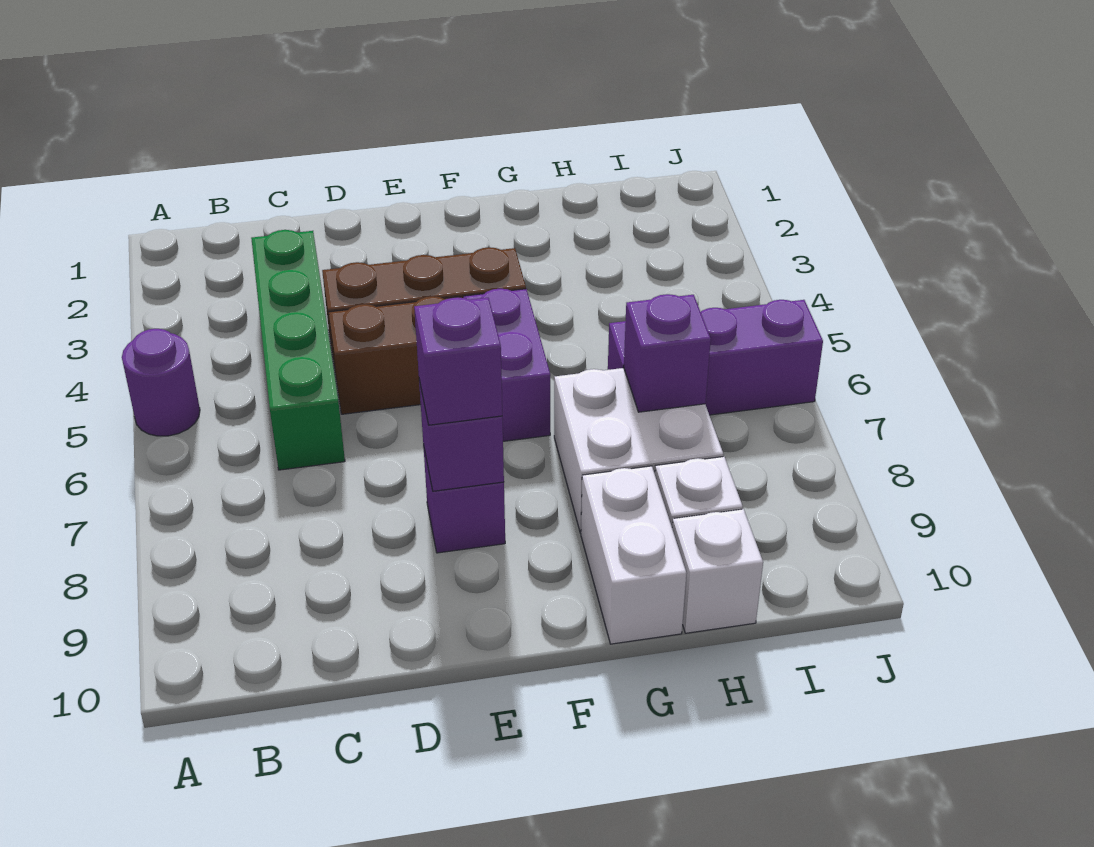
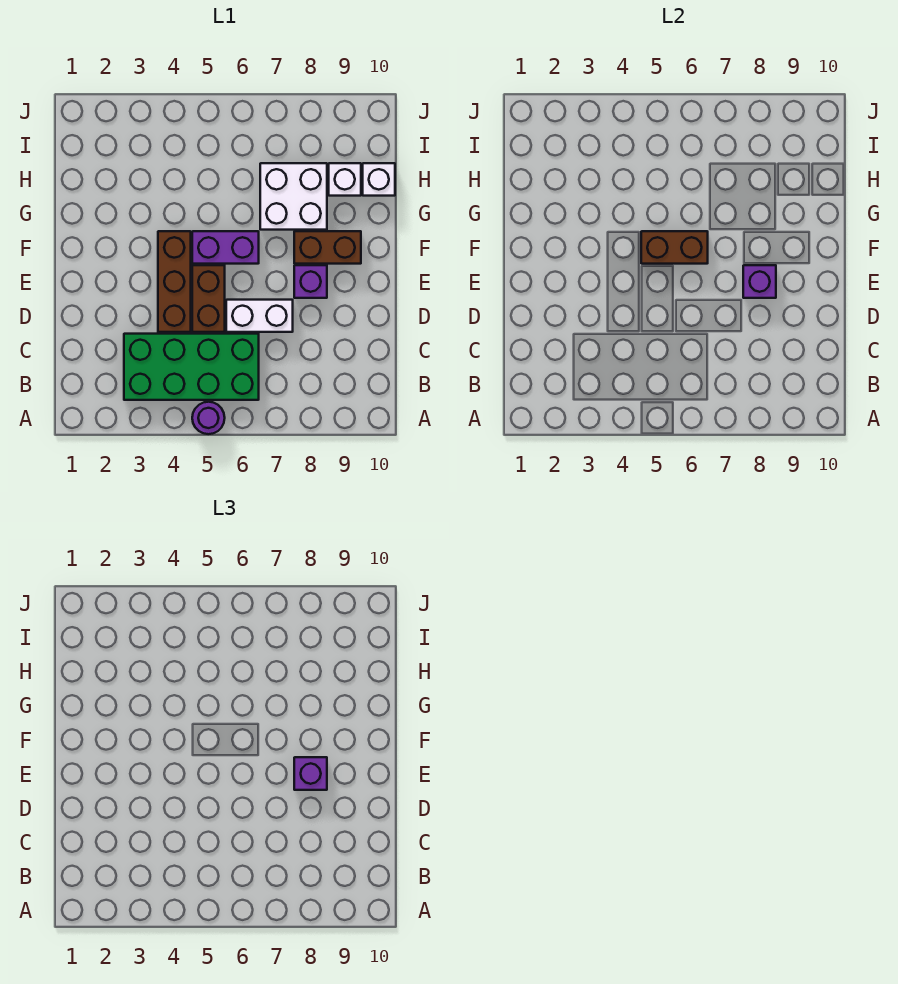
green brick C3:C6 level 1 -> green brick B3:C6 level 1
none -> brown brick F5:F6 level 2
none -> brown brick F8:F9 level 1
white brick G9:G10 level 1 -> white brick D6:D7 level 1
purple brick H6:J6 level 1 -> none
purple brick H7 level 2 -> none

